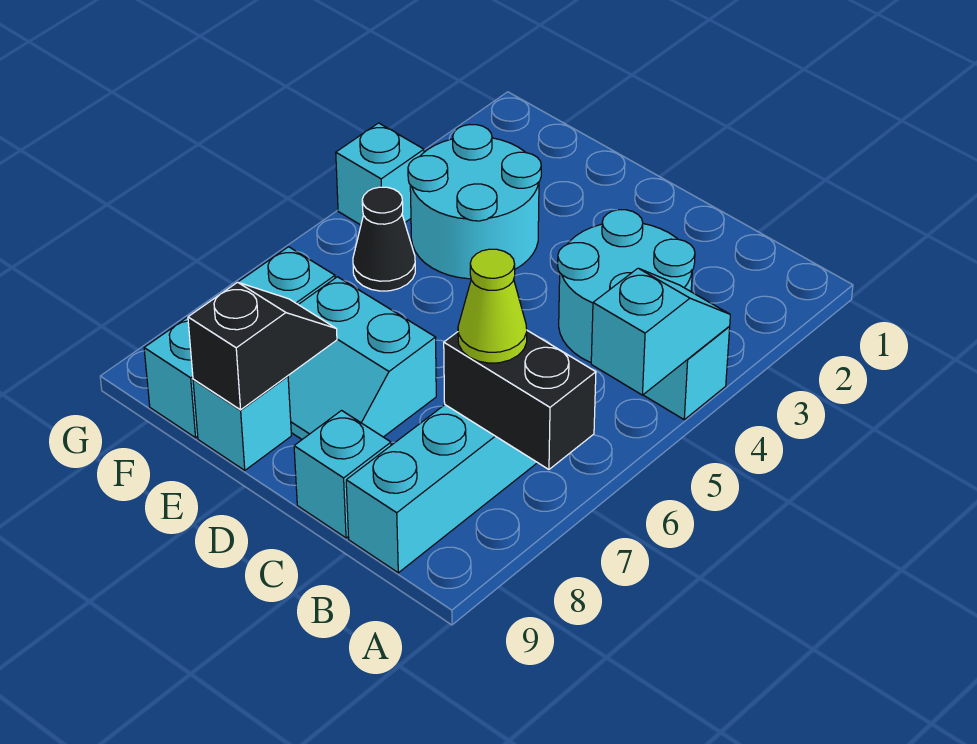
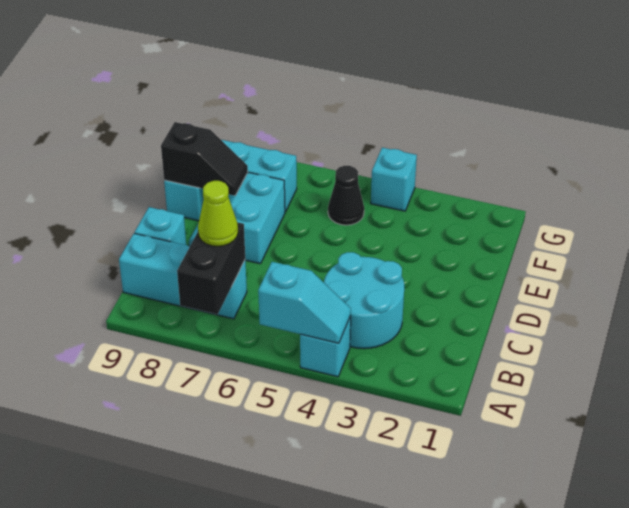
cyan round brick E3:F4 level 1 -> none

